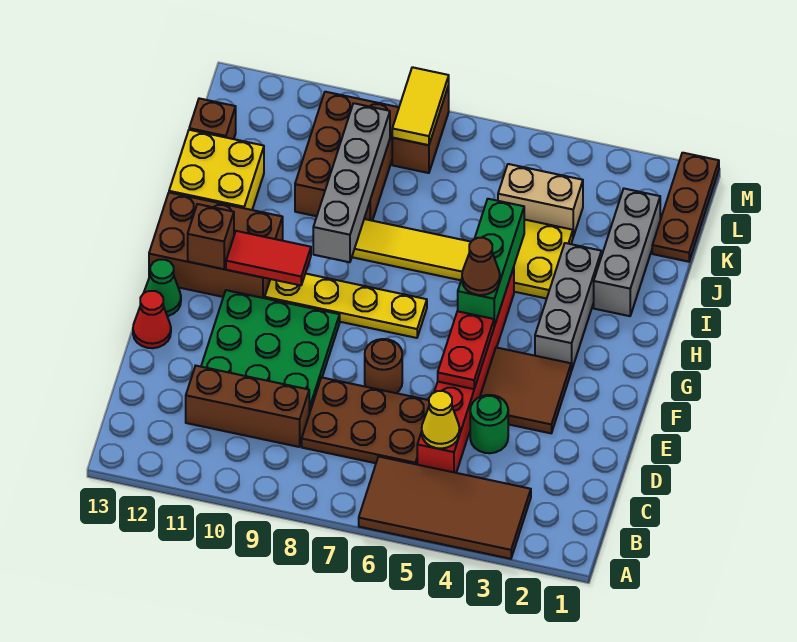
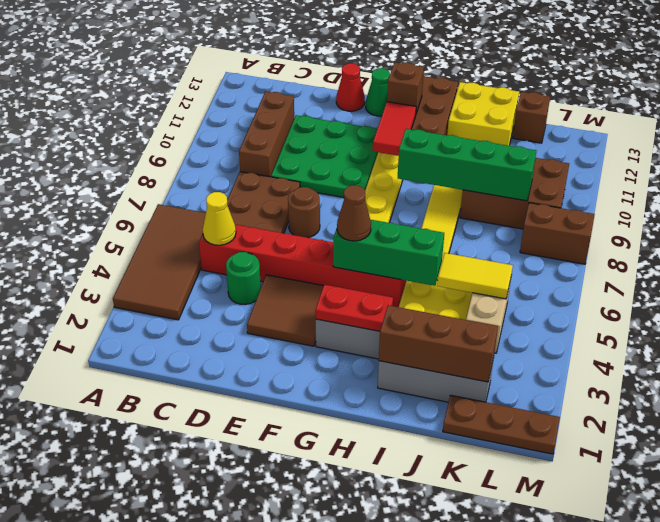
red plate E5:F5 level 2 -> red plate G3:H3 level 2
grey brick H9:K9 level 2 -> green brick H9:K9 level 2
none -> brown brick I2:K2 level 2
yellow tile L8:M8 level 2 -> yellow tile J5:K5 level 2

